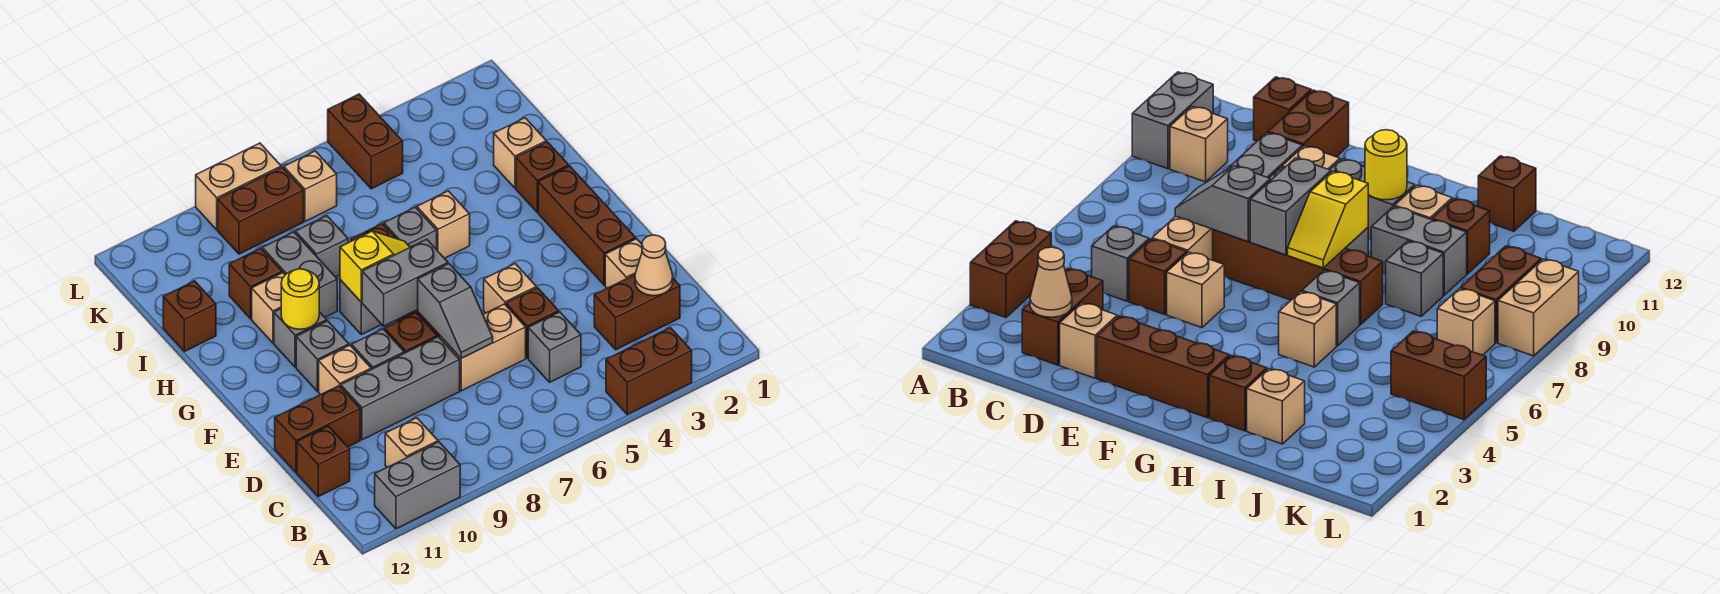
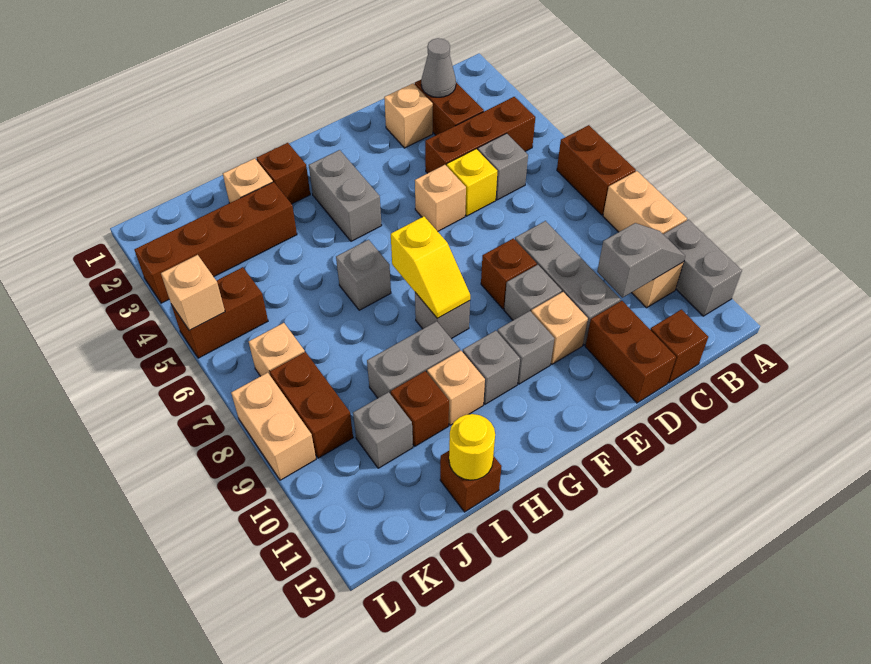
brown brick A3:A4 level 1 -> brown brick A6:A7 level 1
tan cone C2 level 2 -> grey cone C2 level 2
brown brick D5 level 1 -> yellow brick D5 level 1
tan brick D6:D7 level 1 -> tan brick A8:A9 level 1
grey slope D7:E7 level 2 top E -> grey slope B10:C10 level 2 top C
brown brick E2:G2 level 1 -> brown brick B4:D4 level 1
brown brick E7:H7 level 1 -> brown brick I3:L3 level 1
grey brick F7:F8 level 2 -> grey brick G3:G4 level 1
yellow slope G7:G8 level 2 top 8 -> yellow slope G7:G8 level 2 top 7
yellow round brick G10 level 2 -> yellow round brick I12 level 2
tan brick H5 level 1 -> tan brick L5 level 2
grey brick I8 level 1 -> grey brick J10 level 1

